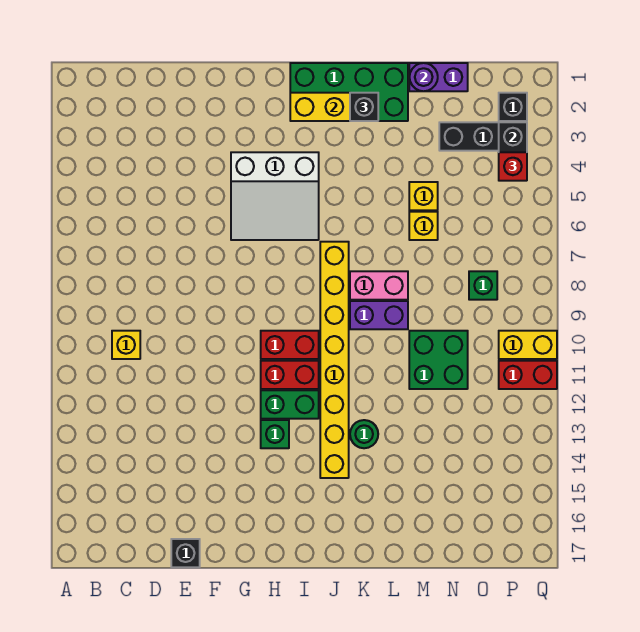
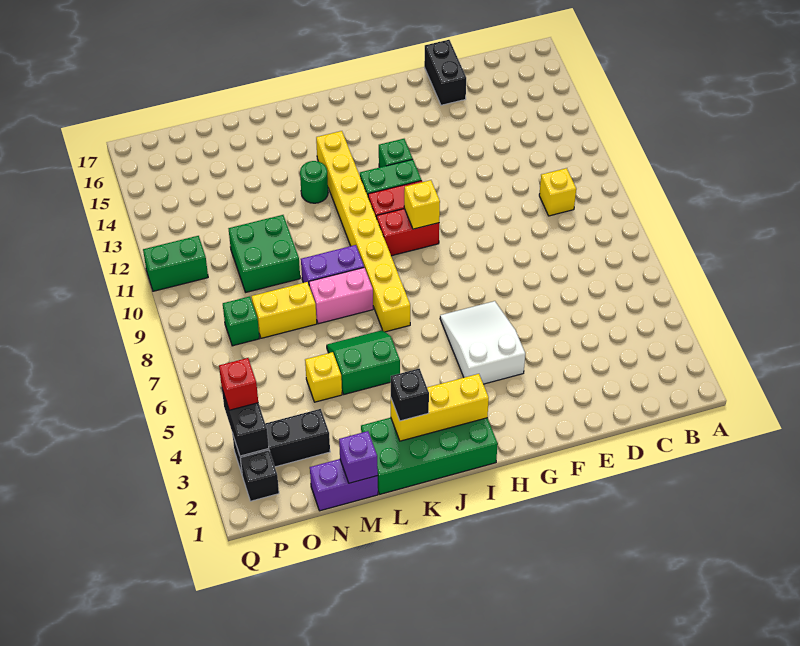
black brick E17 level 1 -> black brick E16:E17 level 1
white slope G4:I6 level 1 top 4 -> white slope G4:H6 level 1 top 4
none -> green slope K5:L6 level 1 top 5
purple round brick M1 level 2 -> purple brick M1 level 2
yellow brick M6 level 1 -> yellow brick H10 level 2
yellow brick P10:Q10 level 1 -> yellow brick M8:N8 level 1
red brick P11:Q11 level 1 -> green brick P11:Q11 level 1

